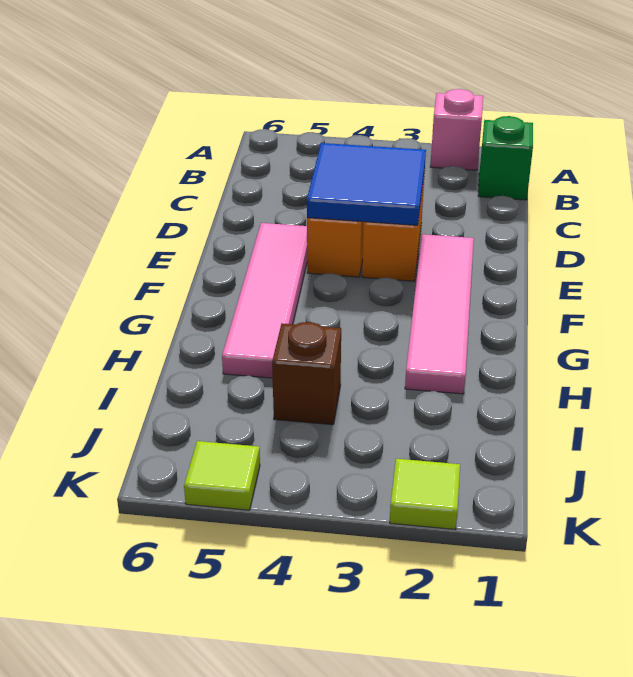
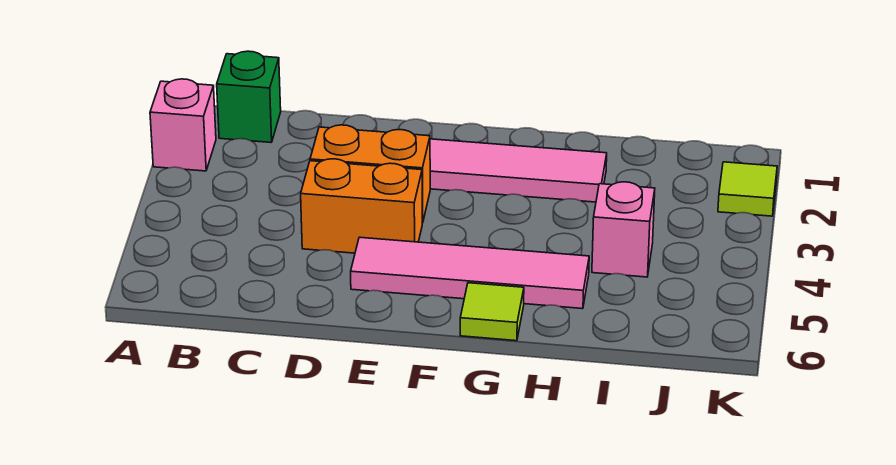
blue tile D3:E4 level 2 -> none
brown brick I4 level 1 -> pink brick I4 level 1
lime tile K5 level 1 -> lime tile G6 level 1

